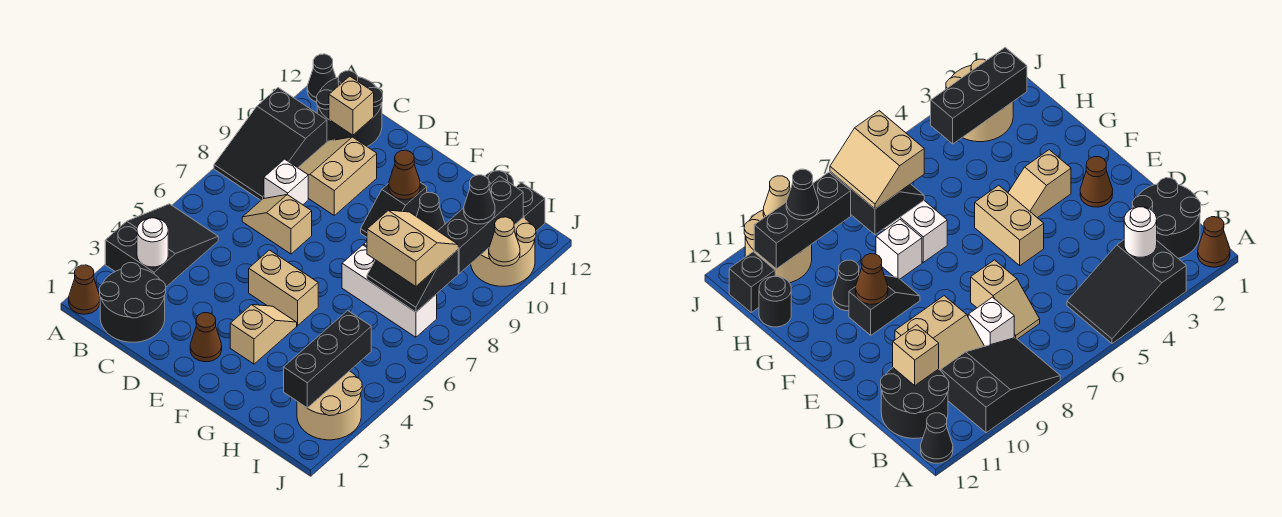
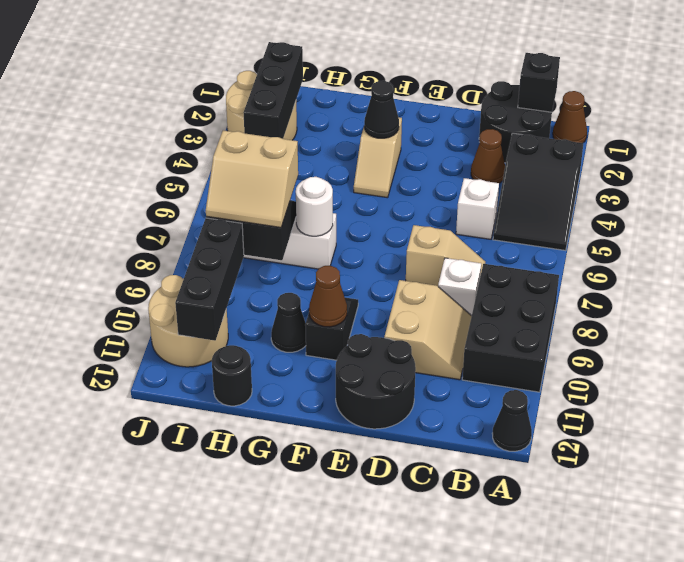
black slope A8:B10 level 1 top 10 -> black brick A8:B10 level 1
white round brick B3 level 2 -> white round brick G7 level 2
black round brick B11:C12 level 1 -> black round brick D11:E12 level 1
tan brick C11 level 2 -> none
brown cone E2 level 1 -> brown cone C3 level 1
tan brick E5:F5 level 1 -> none
white brick G8 level 1 -> white brick C5 level 1
black cone I10 level 3 -> black cone F3 level 2
black brick I12 level 1 -> black brick B1 level 2
tan cone J10 level 2 -> none

